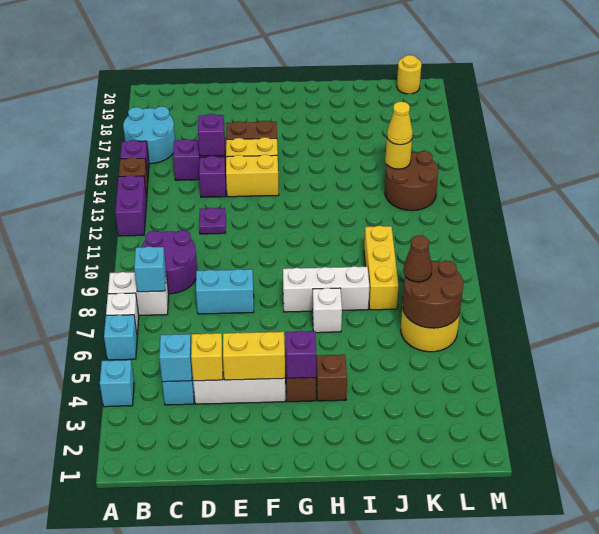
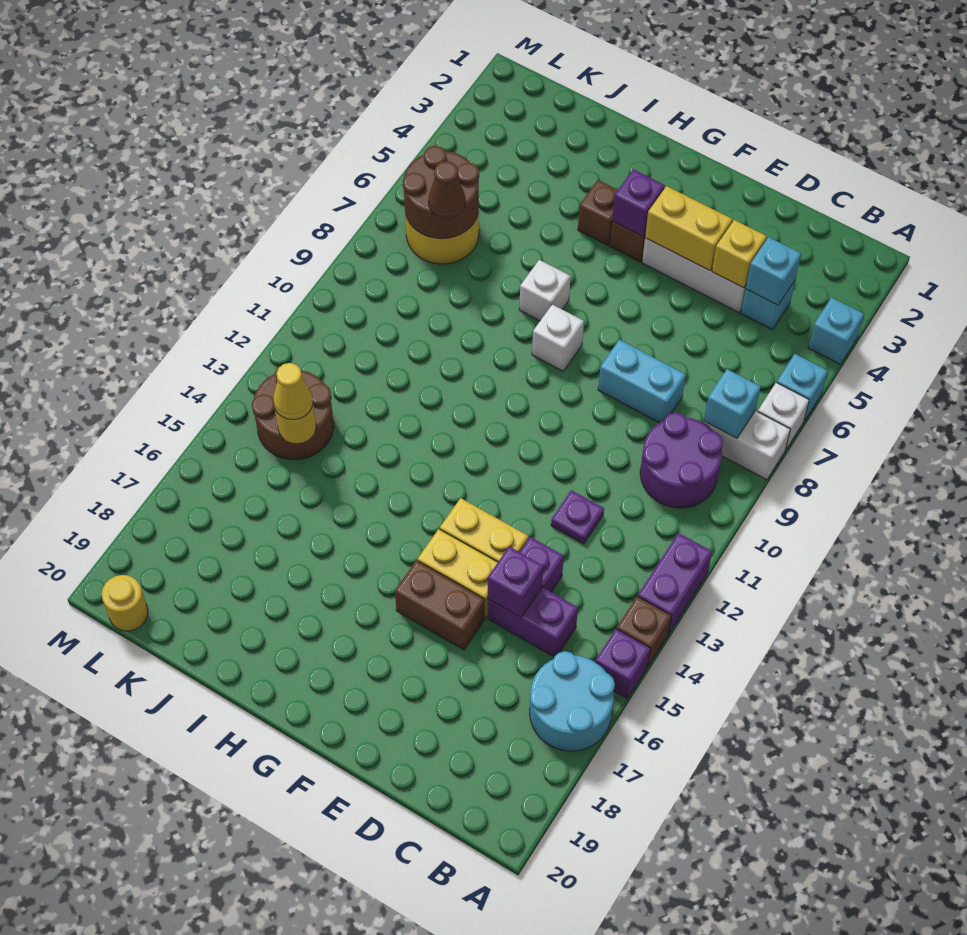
white brick G8:I8 level 1 -> white brick G8 level 1
yellow brick J8:J10 level 1 -> none

